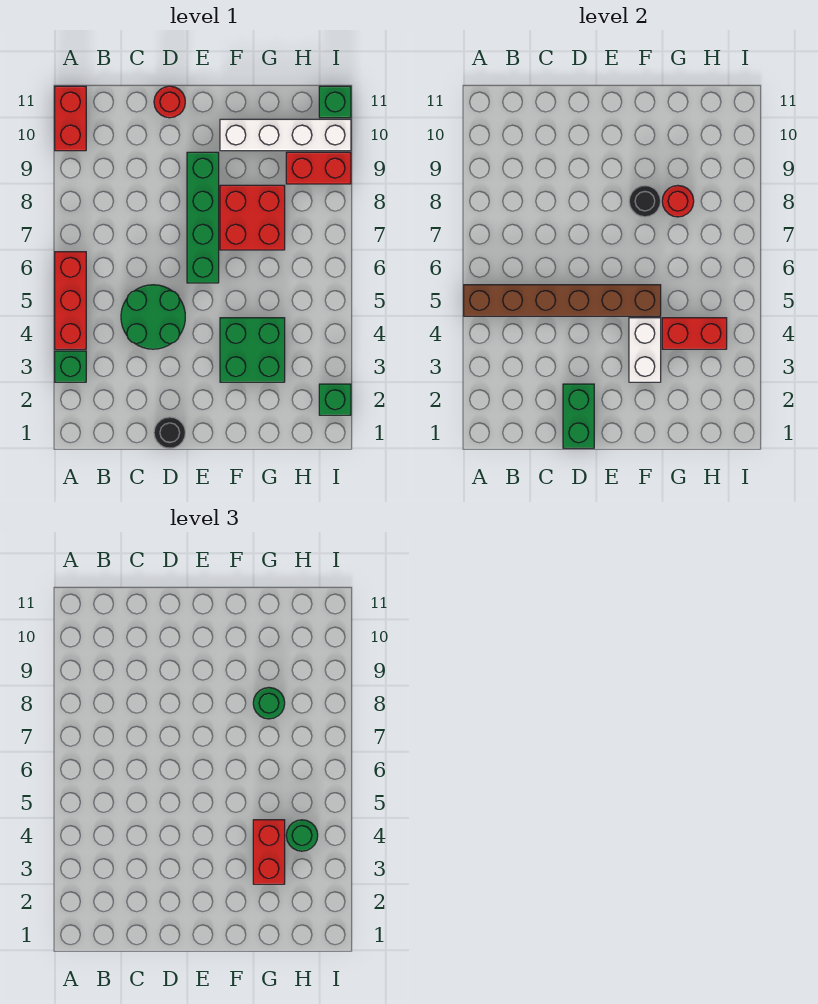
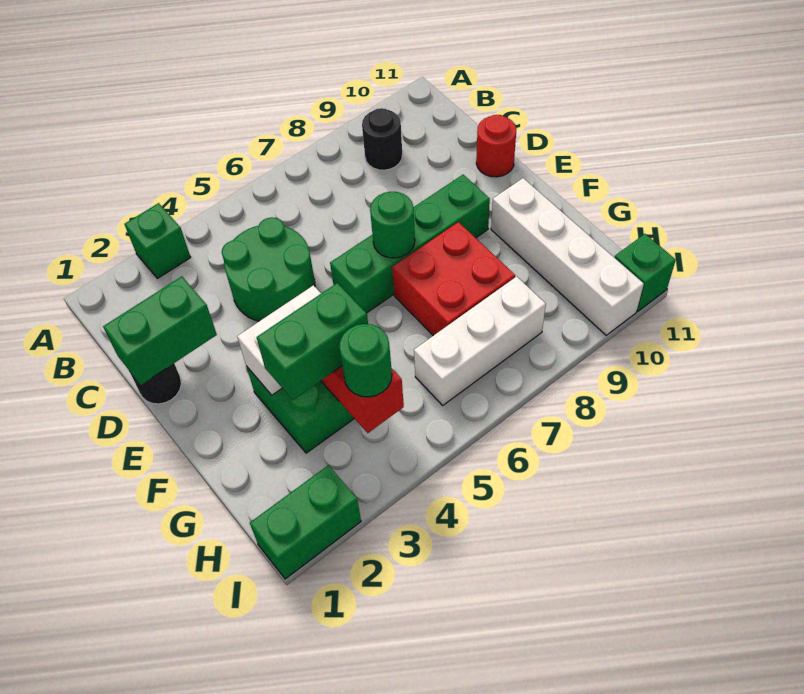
red brick A4:A6 level 1 -> none
brown brick A5:F5 level 2 -> none
red brick A10:A11 level 1 -> none
black round brick F8 level 2 -> black round brick B9 level 1
red brick G3:G4 level 3 -> green brick G3:G4 level 3
red round brick G8 level 2 -> none
green round brick G8 level 3 -> green round brick E7 level 2
none -> white brick H6:H8 level 1
red brick H9:I9 level 1 -> none
green brick I2 level 1 -> green brick I1:I2 level 1

